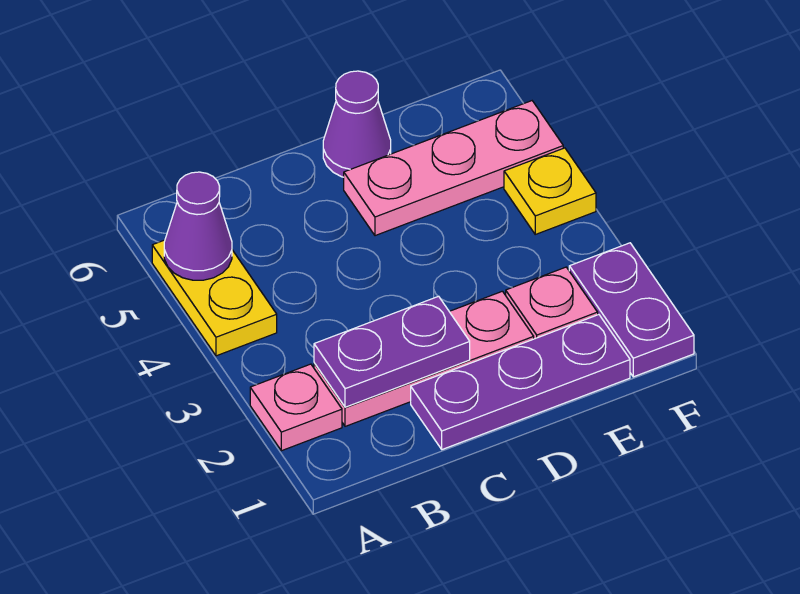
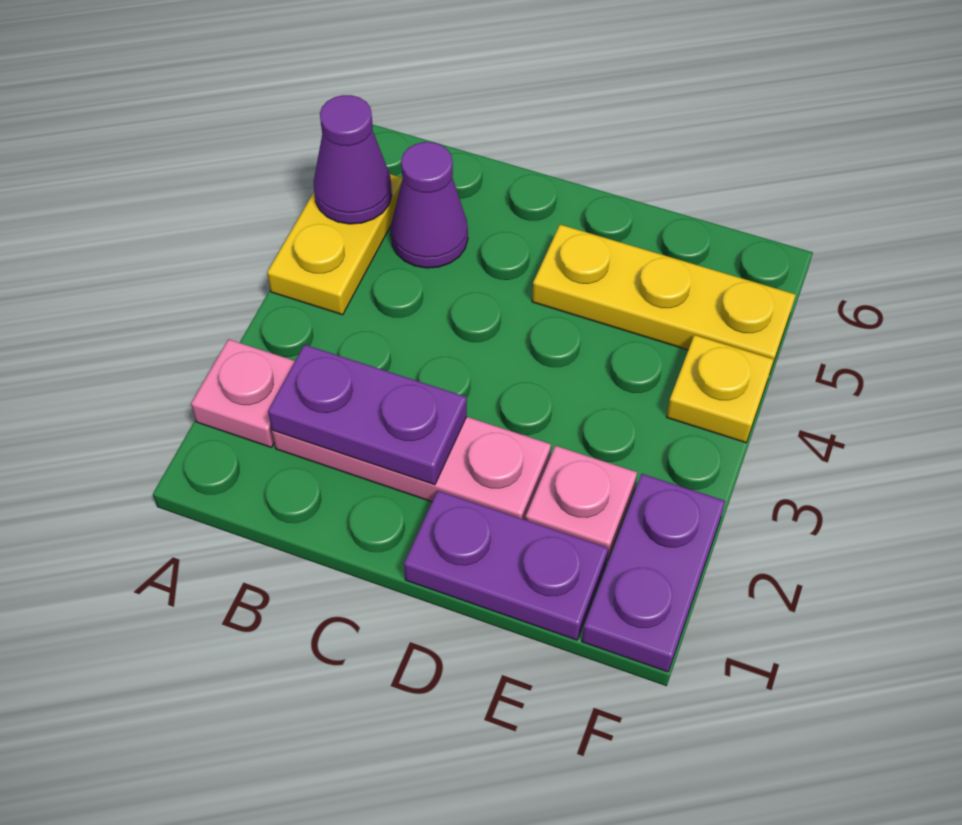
purple plate C1:E1 level 1 -> purple plate D1:E1 level 1
pink plate D5:F5 level 1 -> yellow plate D5:F5 level 1
purple cone D6 level 1 -> purple cone B5 level 1

